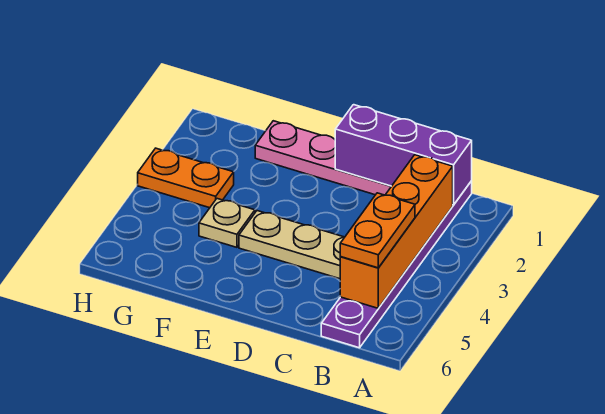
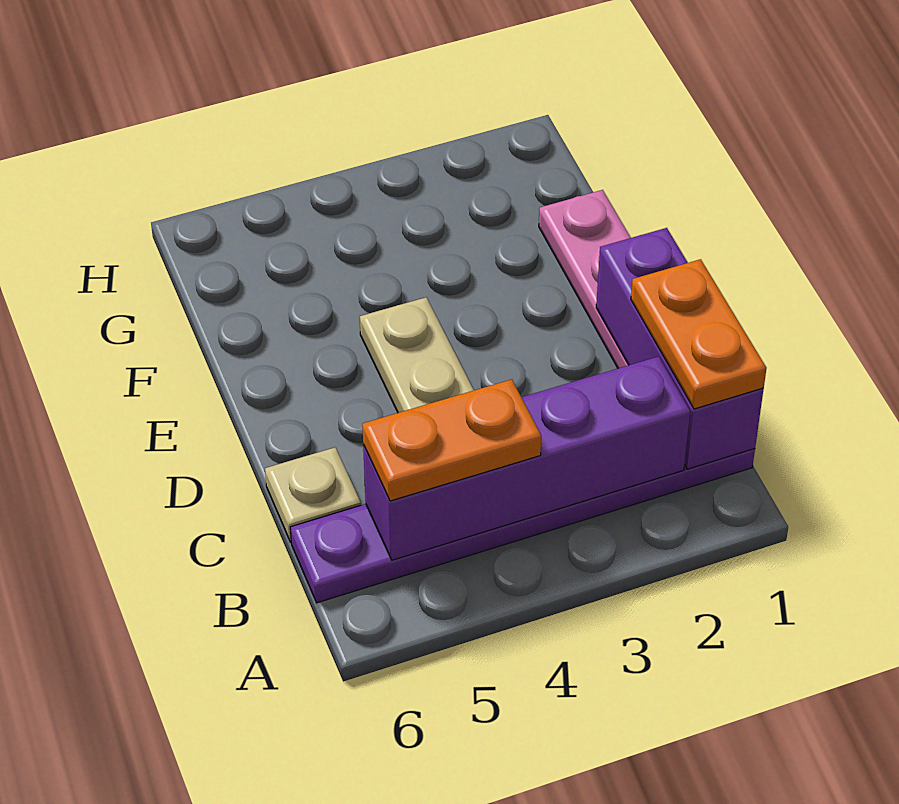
orange brick B2:B5 level 2 -> purple brick B2:B5 level 2
tan plate F4 level 1 -> tan plate C6 level 1
orange plate G3:H3 level 1 -> orange plate B1:C1 level 3

